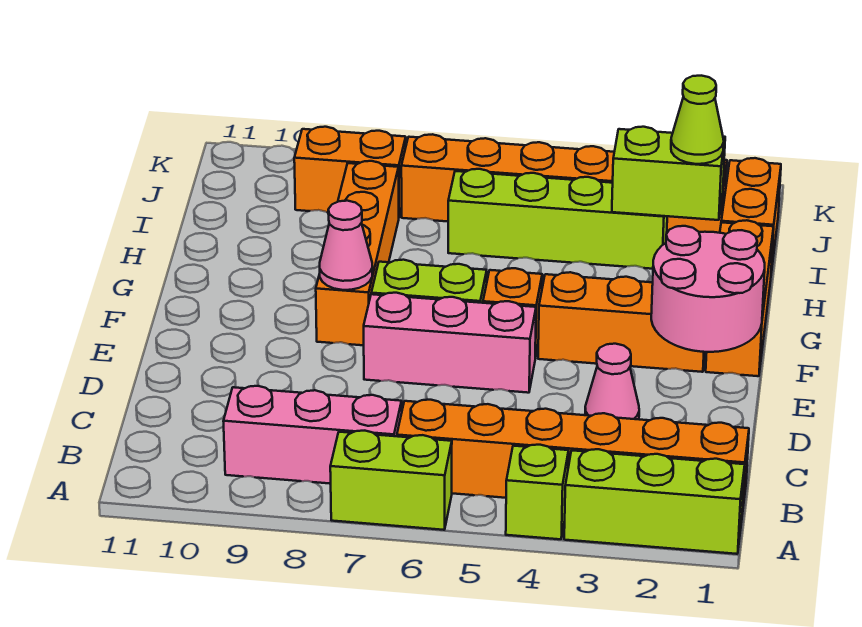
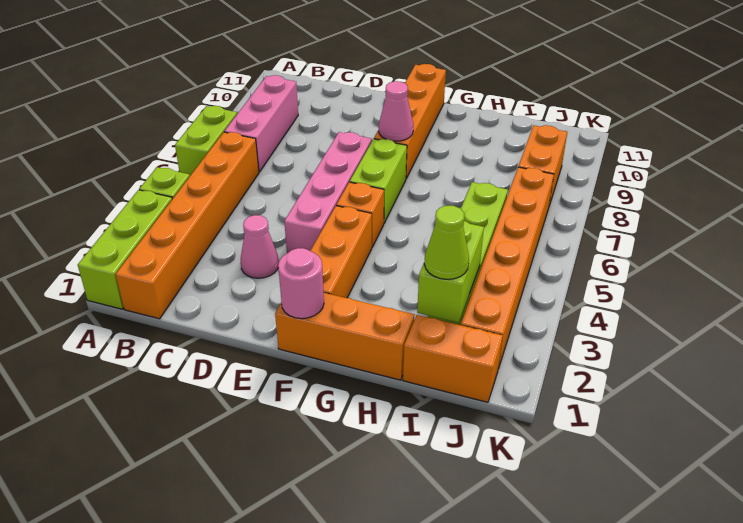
pink round brick E1:F2 level 2 -> pink round brick F1 level 2
pink brick E5:E7 level 1 -> pink brick E4:E7 level 1
orange brick F8:I8 level 1 -> orange brick F8:F11 level 1

